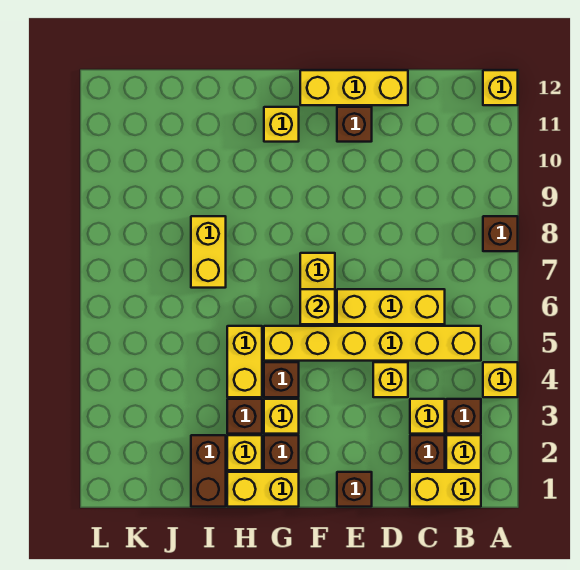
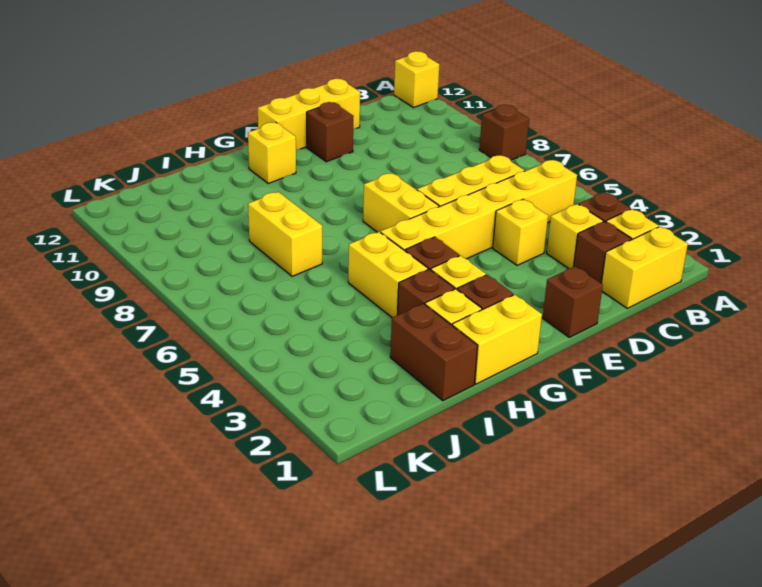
yellow brick A4 level 1 -> none
yellow brick F6 level 2 -> none

